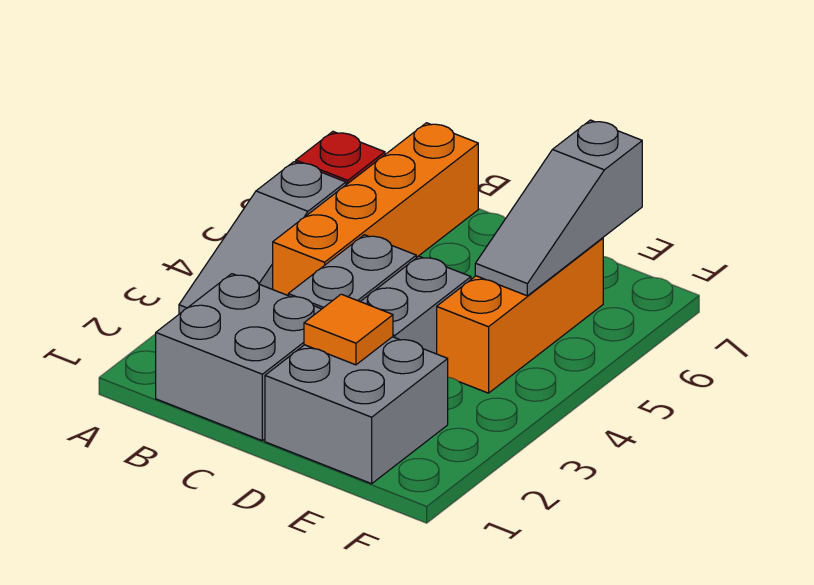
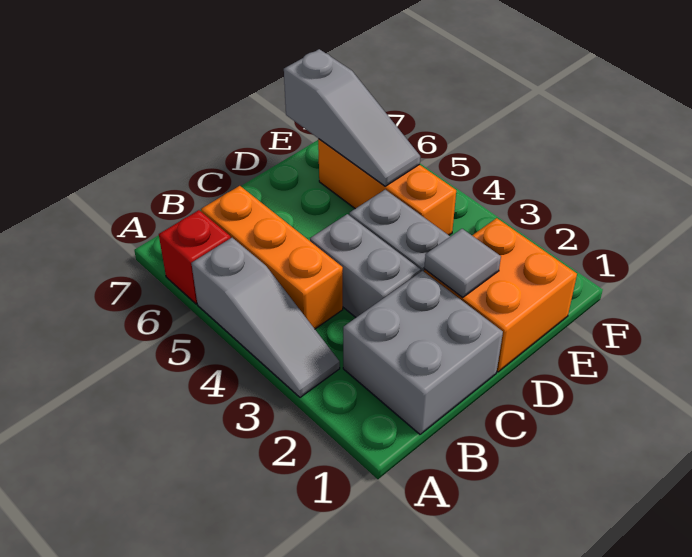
orange brick B4:B7 level 1 -> orange brick B4:B6 level 1
grey brick D1:E2 level 1 -> orange brick D1:E2 level 1
orange tile D2 level 2 -> grey tile D2 level 2

